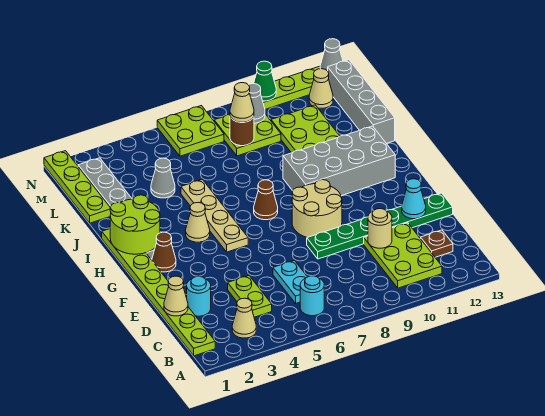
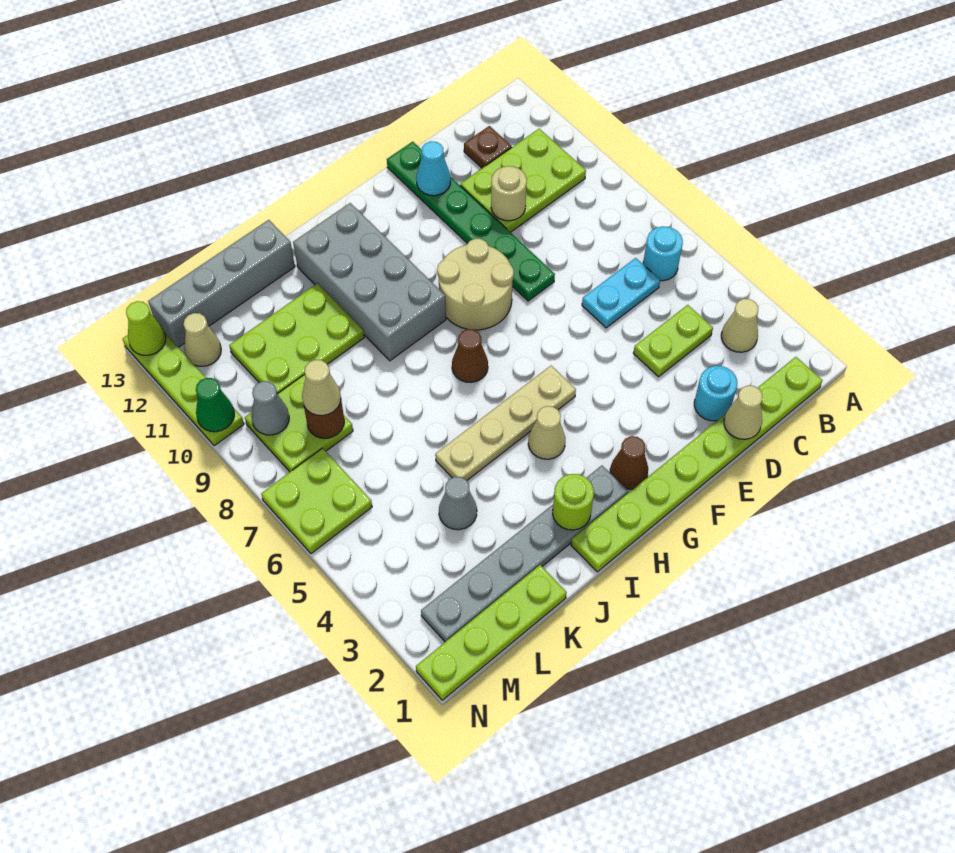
lime round brick H1:I2 level 2 -> lime round brick I2 level 2
grey cone N13 level 2 -> lime cone N13 level 2

